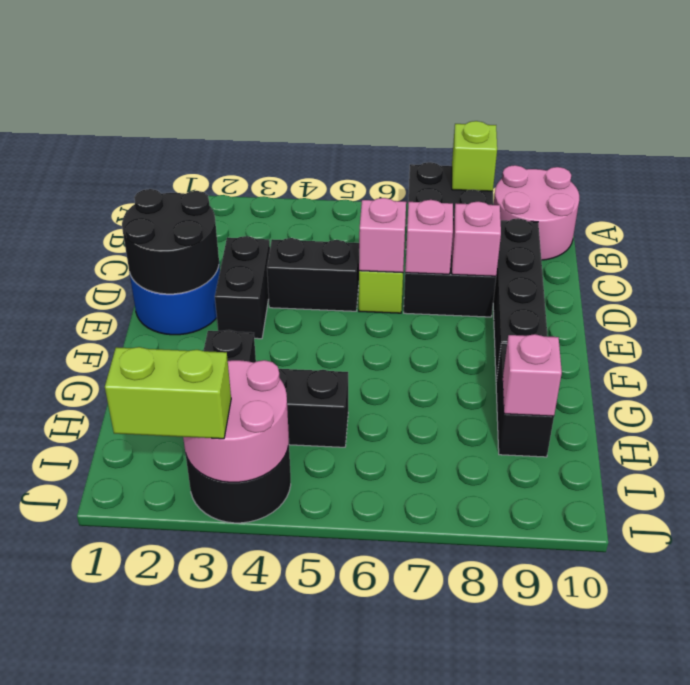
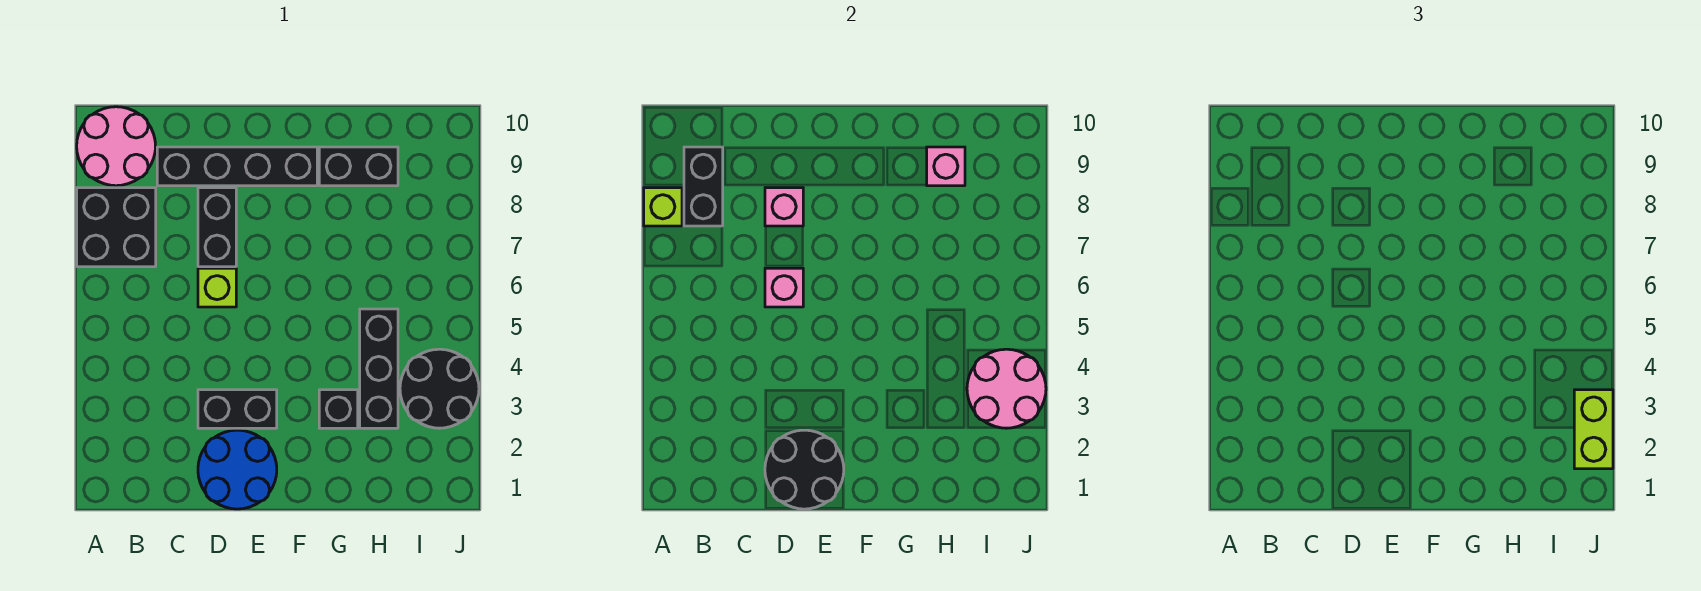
black brick D4:D5 level 1 -> black brick B8:B9 level 2
pink brick D7 level 2 -> none

